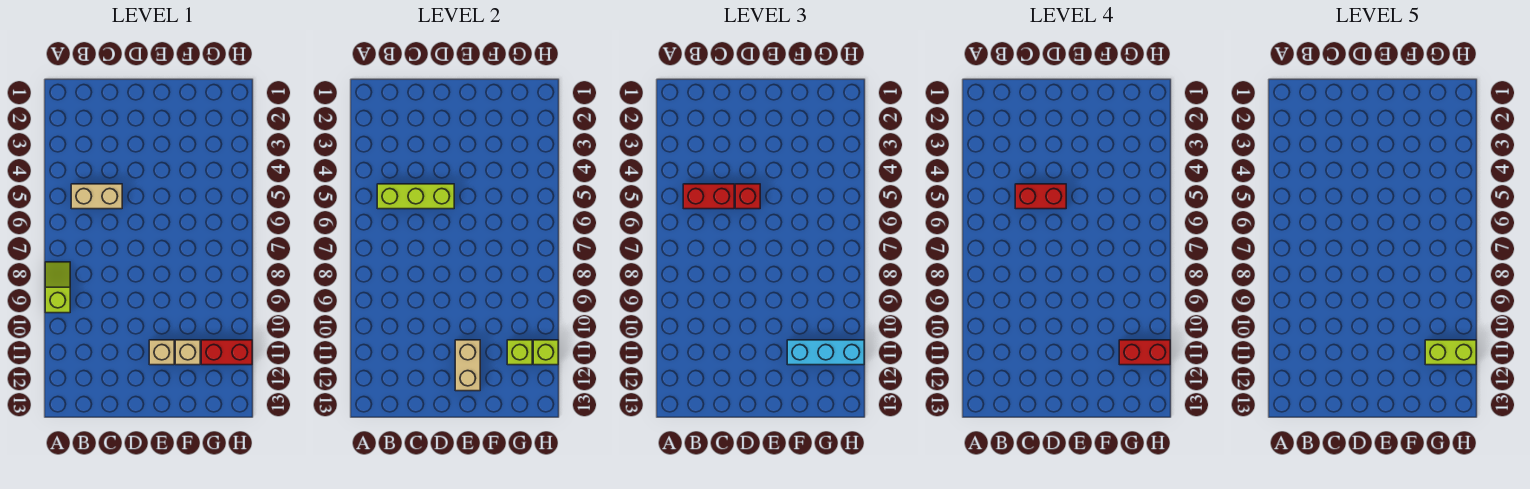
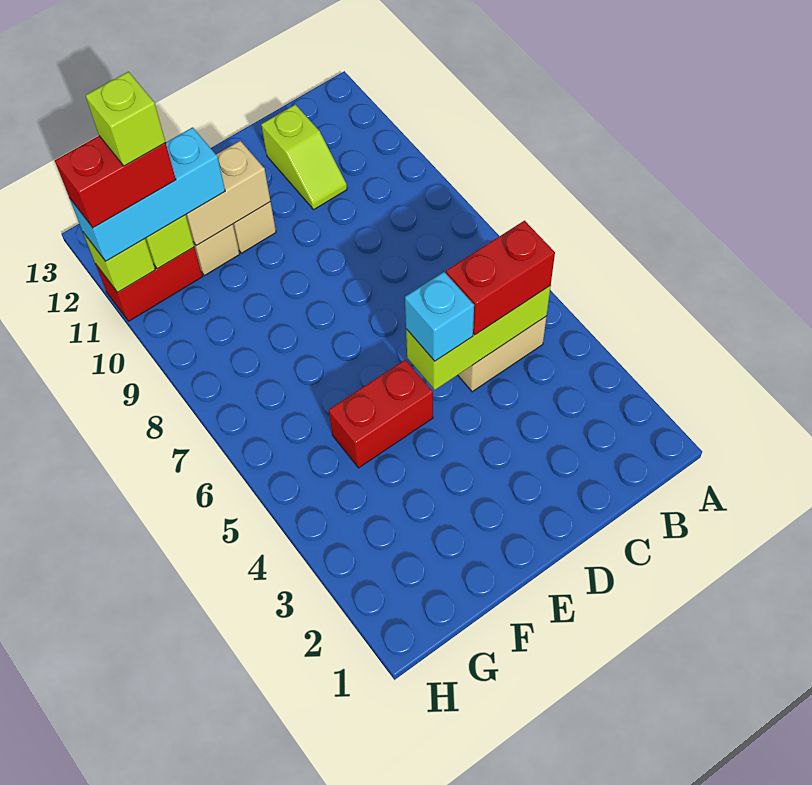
lime slope A8:A9 level 1 top 9 -> lime slope C11:C12 level 1 top 12
red brick C5:D5 level 4 -> red brick E5:F5 level 1
red brick D5 level 3 -> cyan brick D5 level 3
tan brick E11:E12 level 2 -> tan brick E11:F11 level 2
lime brick G11:H11 level 5 -> lime brick G11 level 5

